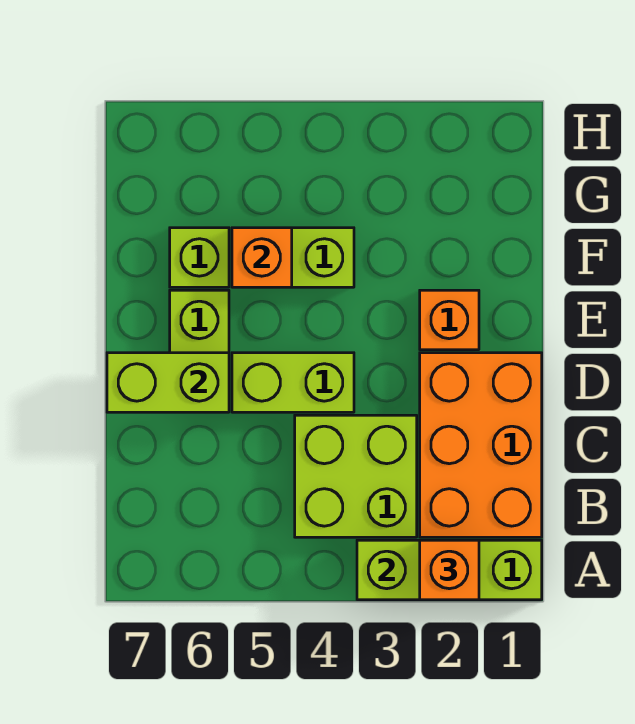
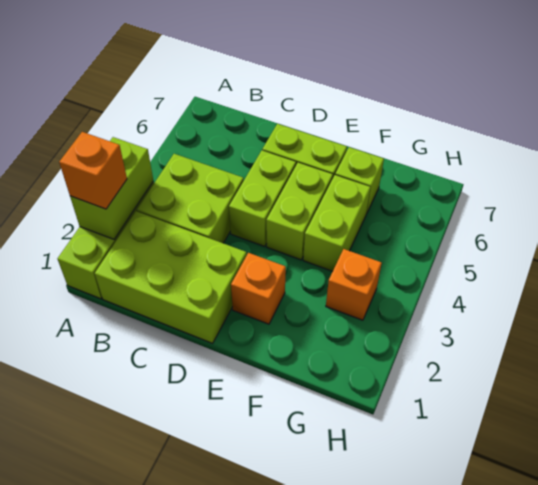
orange brick B1:D2 level 1 -> lime brick B1:D2 level 1
lime brick D6:D7 level 2 -> lime brick E4:E5 level 1
orange brick F5 level 2 -> orange brick G3 level 1

